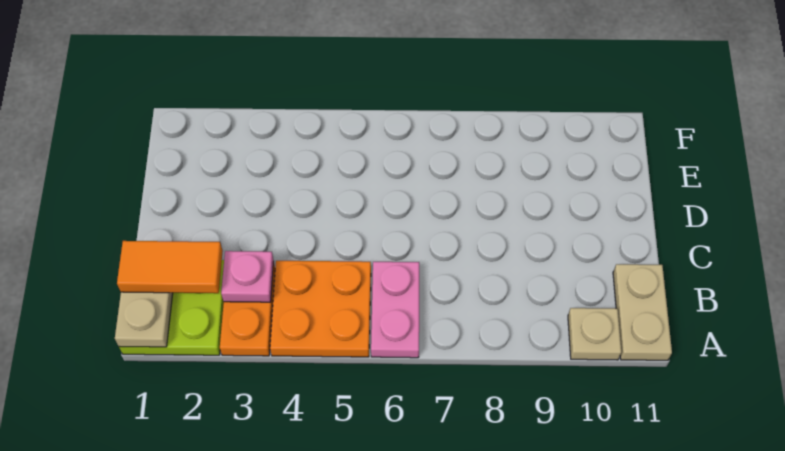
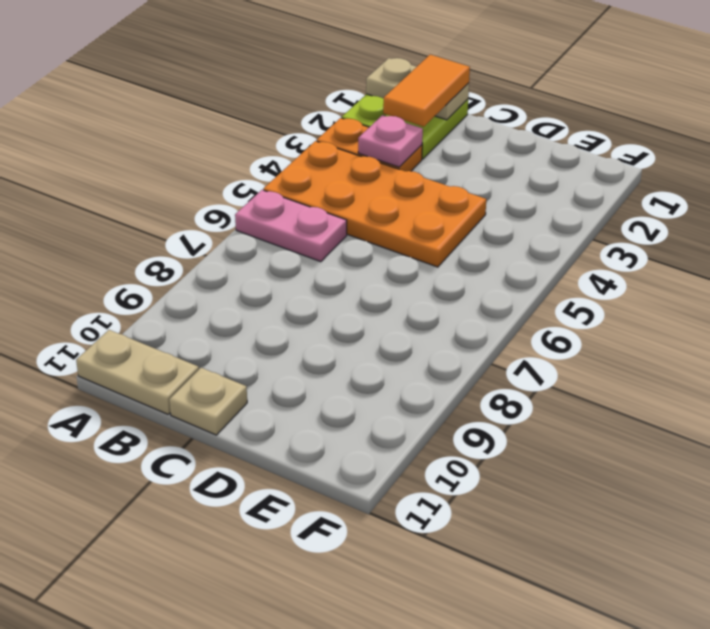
orange plate A4:B5 level 1 -> orange plate A4:D5 level 1
tan plate A10 level 1 -> tan plate C11 level 1

